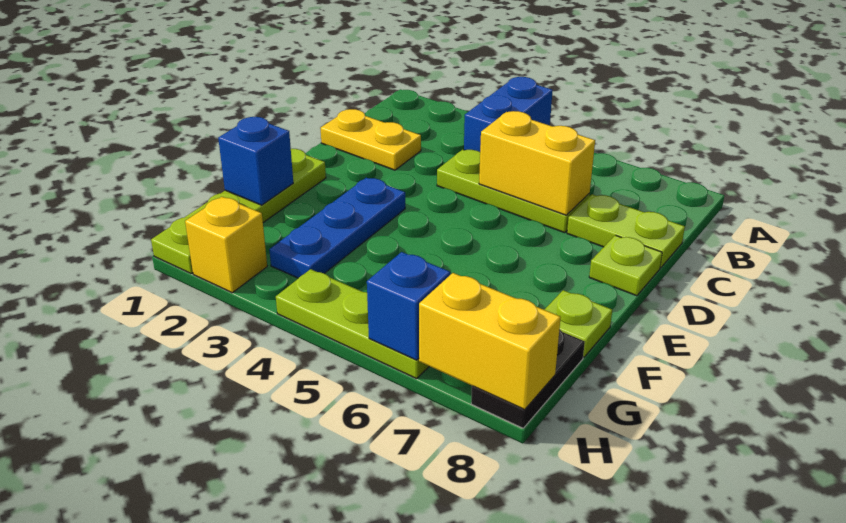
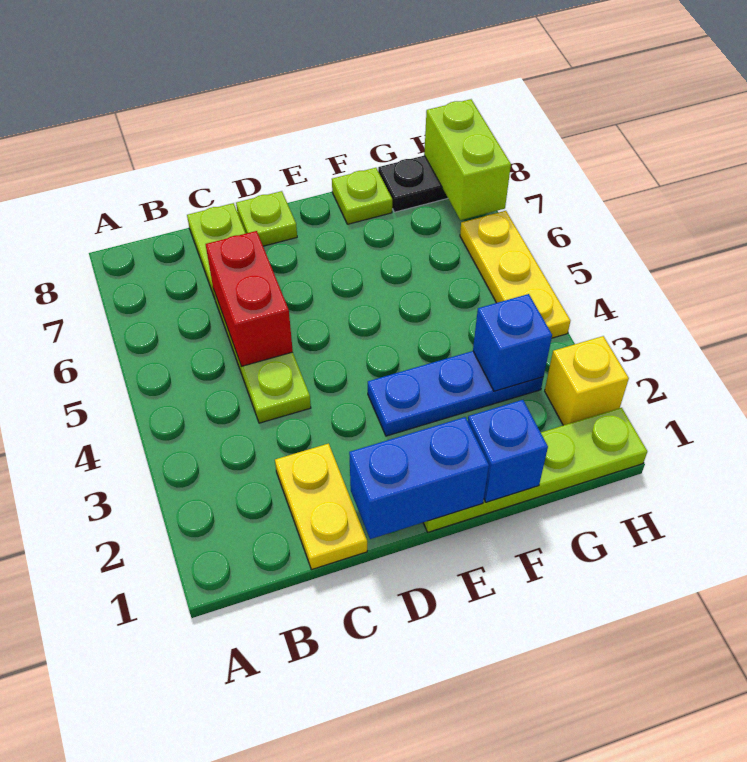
blue brick A4:B4 level 1 -> blue brick D1:E1 level 2
yellow brick C5:C6 level 2 -> red brick C5:C6 level 2
lime plate H4:H6 level 1 -> yellow plate H4:H6 level 1
blue brick H6 level 2 -> blue brick G3 level 2
yellow brick H7:H8 level 2 -> lime brick H7:H8 level 2

